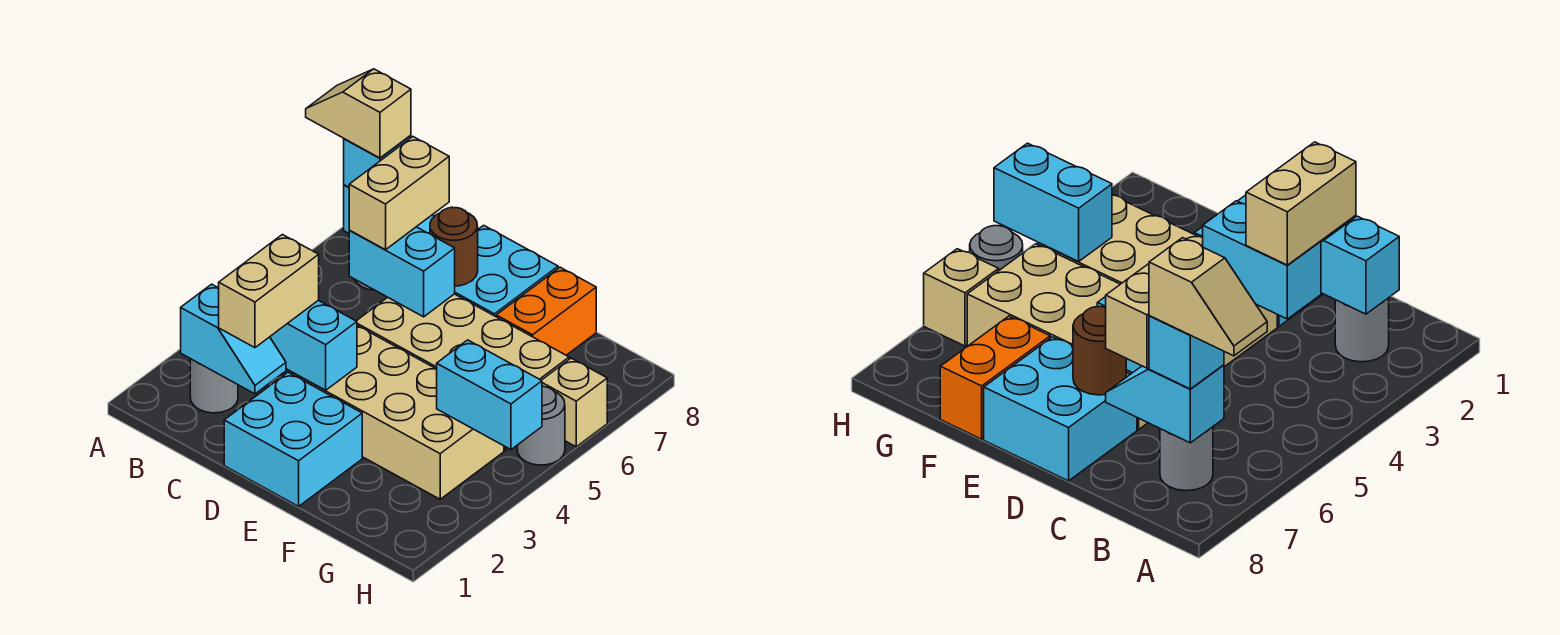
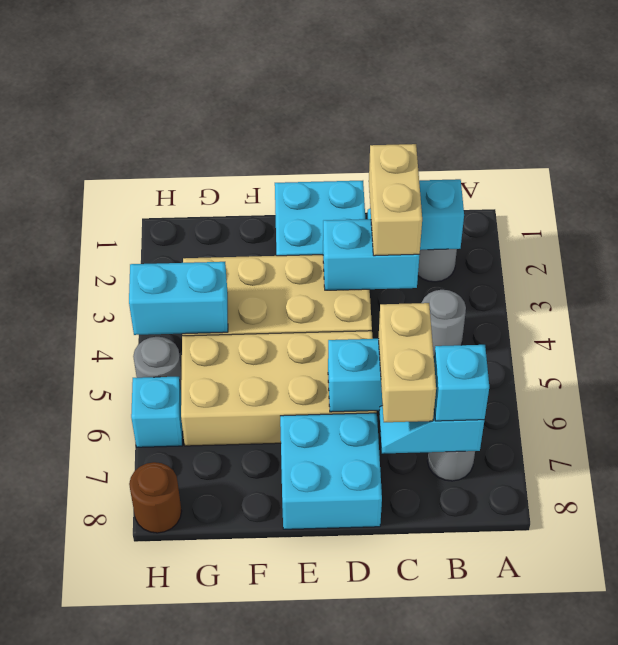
tan slope A7:B7 level 4 top B -> none
none -> grey round brick B4 level 1
brown round brick D7 level 2 -> brown round brick H8 level 1
orange brick F7:F8 level 1 -> none
tan brick H6 level 1 -> cyan brick H6 level 1

